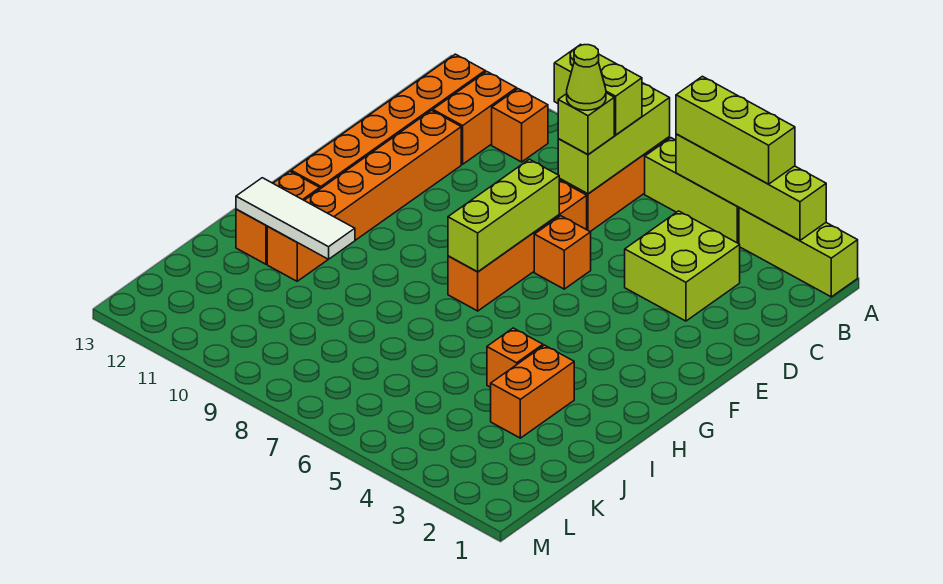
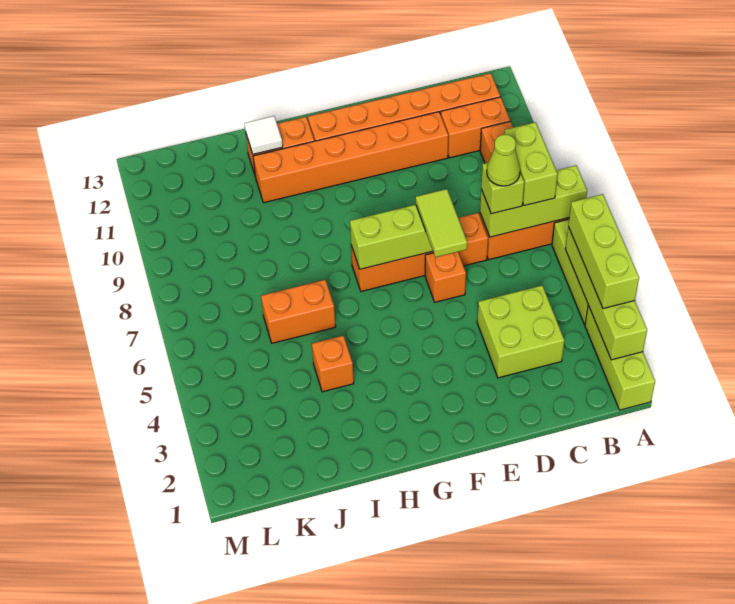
none -> lime tile E6:E7 level 3
orange brick I3:J3 level 1 -> orange brick I6:J6 level 1
white tile I10:I12 level 2 -> white tile I12 level 2

